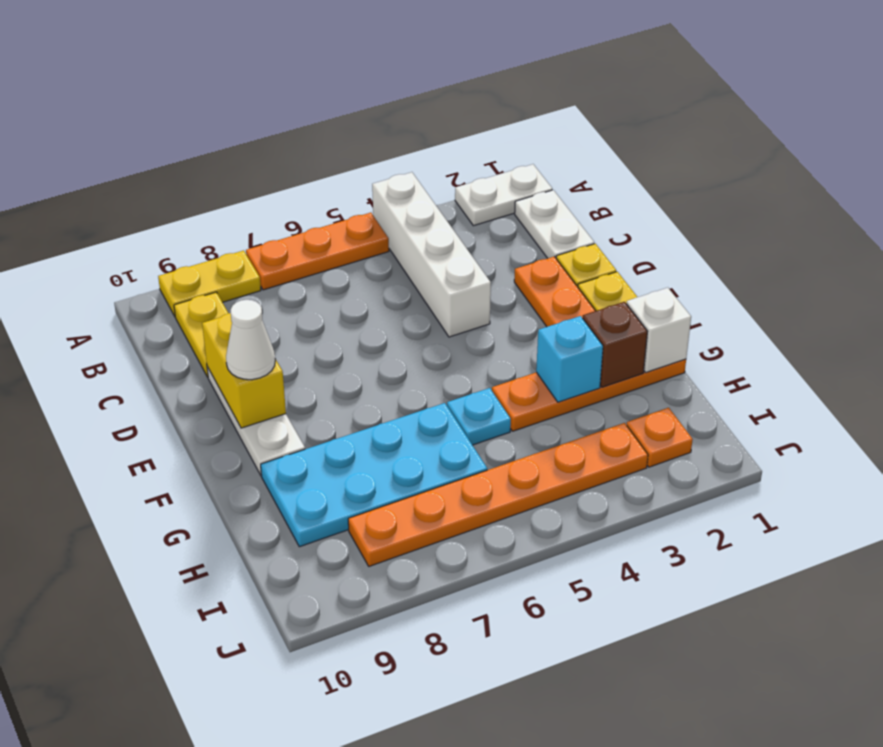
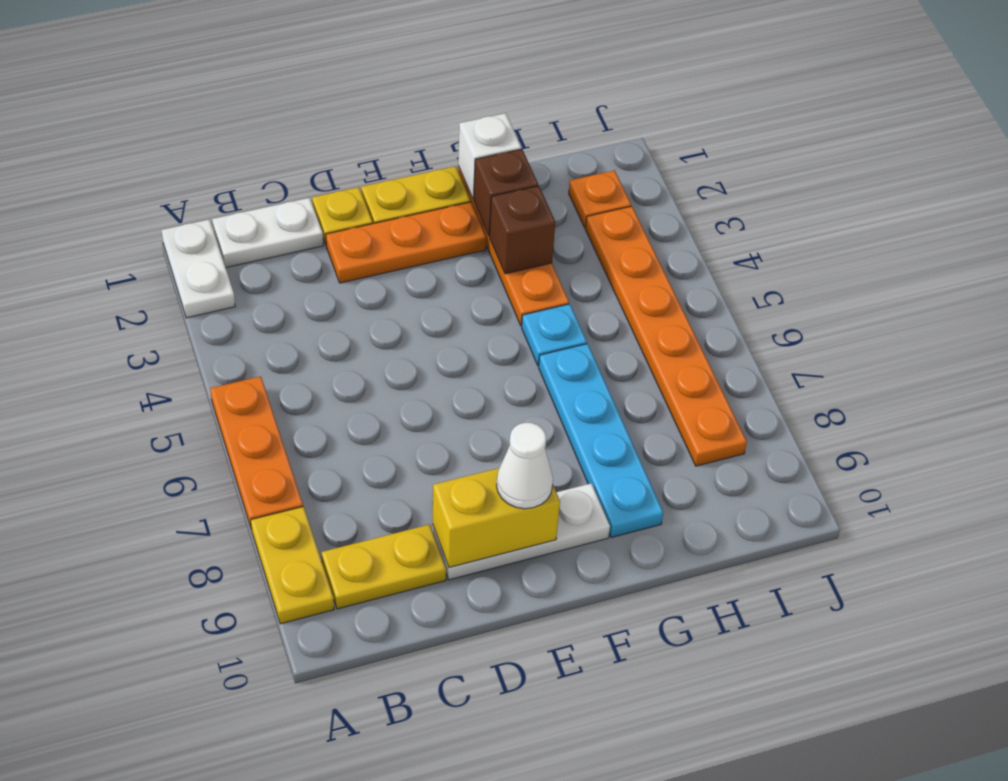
white brick A4:D4 level 1 -> none
cyan brick G3 level 2 -> brown brick G3 level 2
cyan plate G6:H9 level 1 -> cyan plate G6:G9 level 1

